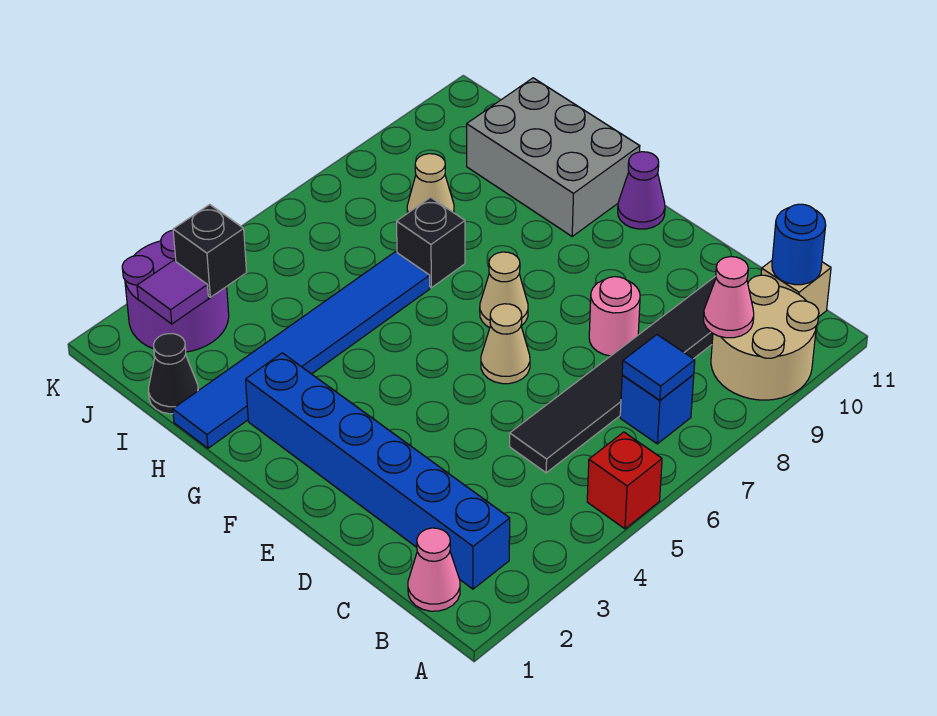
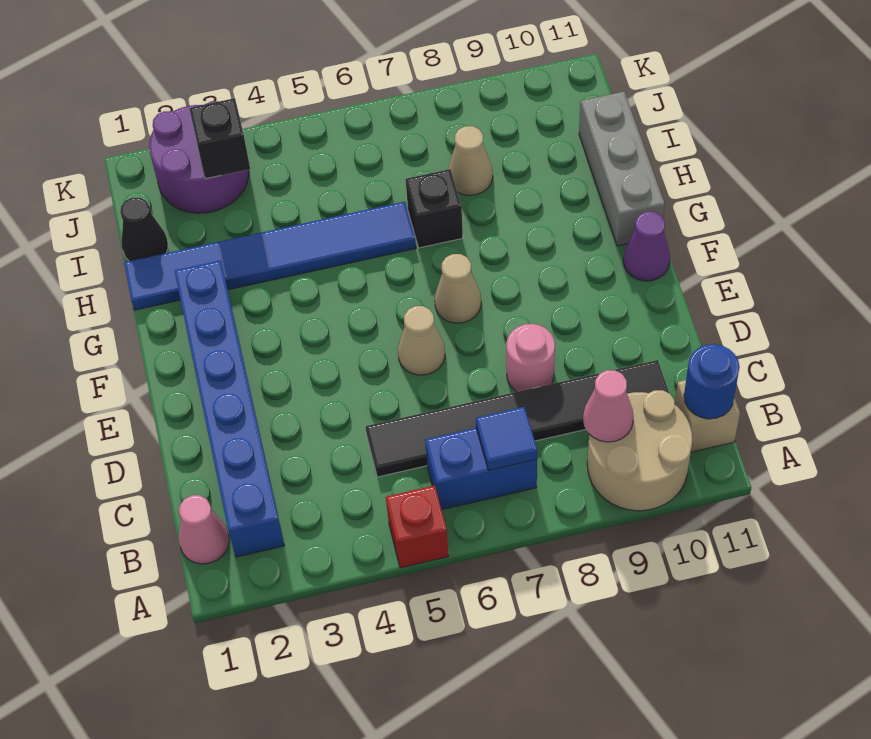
blue brick B7 level 1 -> blue brick B6:B7 level 1
grey brick G10:I11 level 1 -> grey brick G11:I11 level 1
purple tile J2 level 2 -> none

